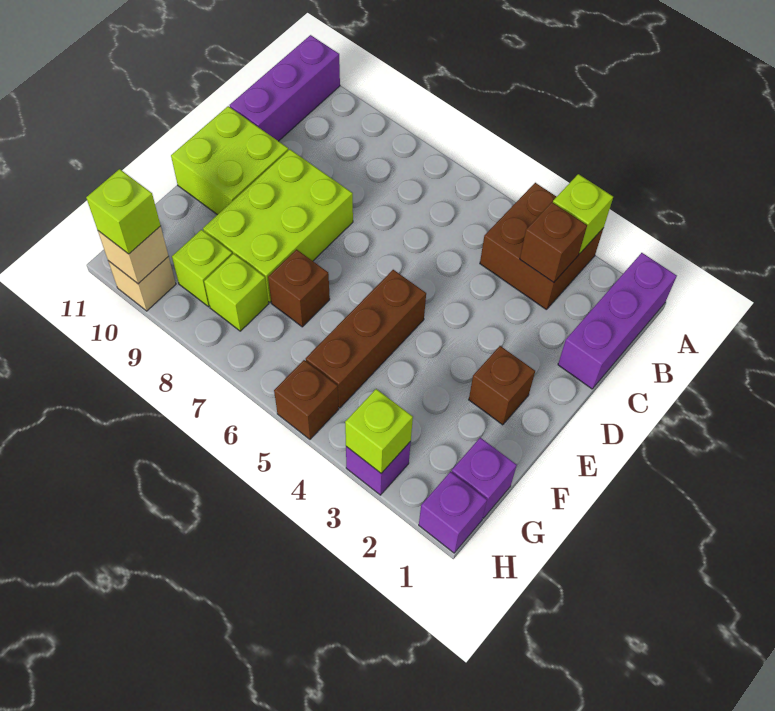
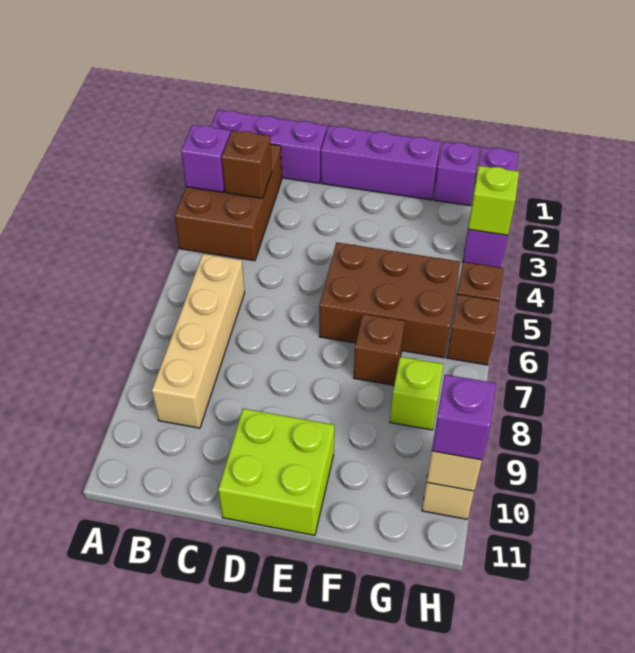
brown brick A3:B4 level 1 -> brown brick A2:B4 level 1
lime brick A3 level 2 -> purple brick A3 level 2
purple brick A11:C11 level 1 -> purple brick D1:F1 level 1
none -> tan brick B6:B9 level 1
lime brick D8:F9 level 1 -> none
brown brick E2 level 1 -> brown brick H6 level 1
brown brick E5:G5 level 1 -> brown brick E5:G6 level 1
lime brick G9 level 1 -> none
lime brick H10 level 3 -> purple brick H10 level 3

